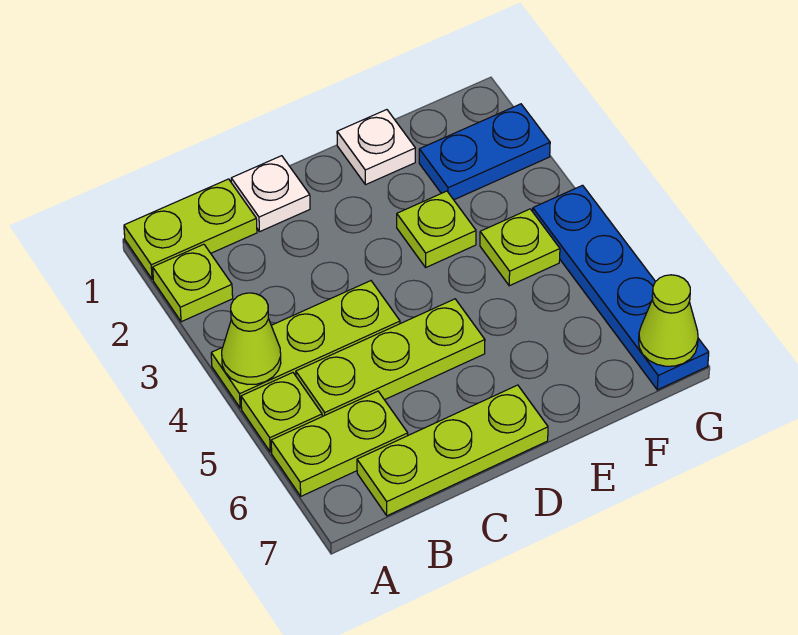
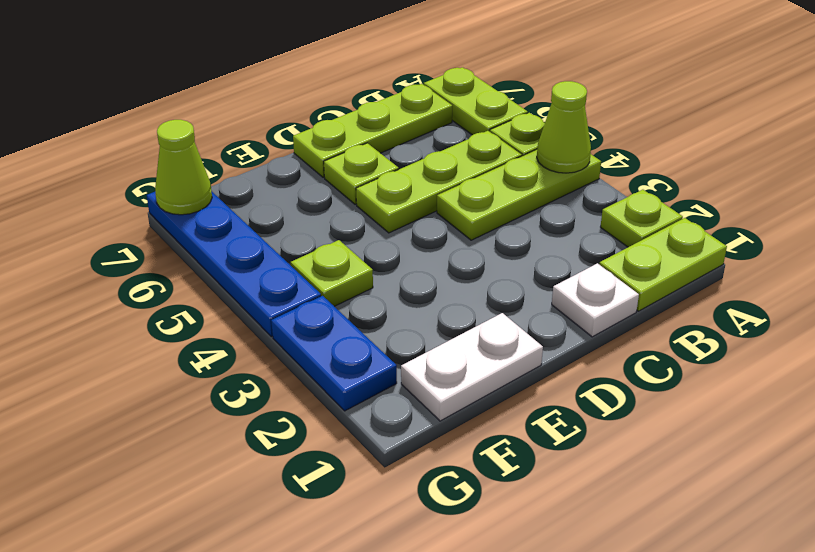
lime plate A6:B6 level 1 -> lime plate A6:A7 level 1
white plate E1 level 1 -> white plate E1:F1 level 1
lime plate E3 level 1 -> lime plate D6 level 1
blue plate F2:G2 level 1 -> blue plate G2:G3 level 1

